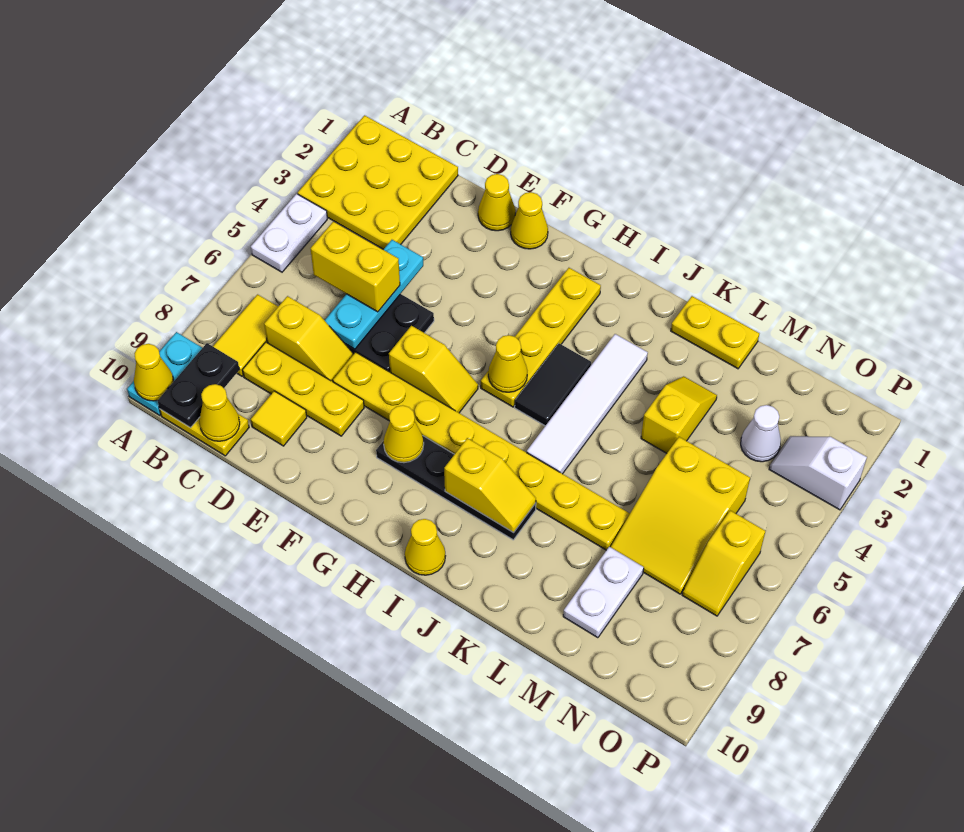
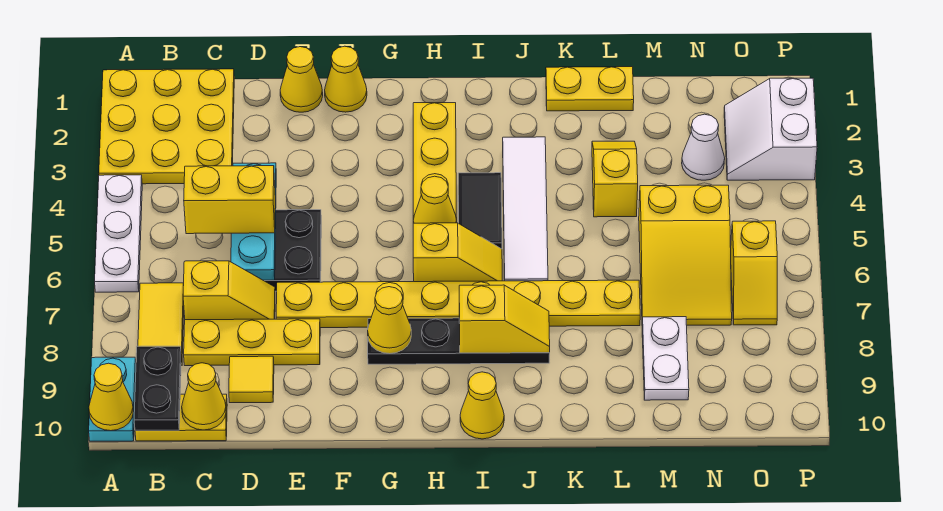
white plate A4:A5 level 1 -> white plate A4:A6 level 1
yellow slope F6:G6 level 1 top F -> yellow slope H6:I6 level 1 top H
white slope O3:P3 level 1 top P -> white slope O2:P3 level 1 top P

